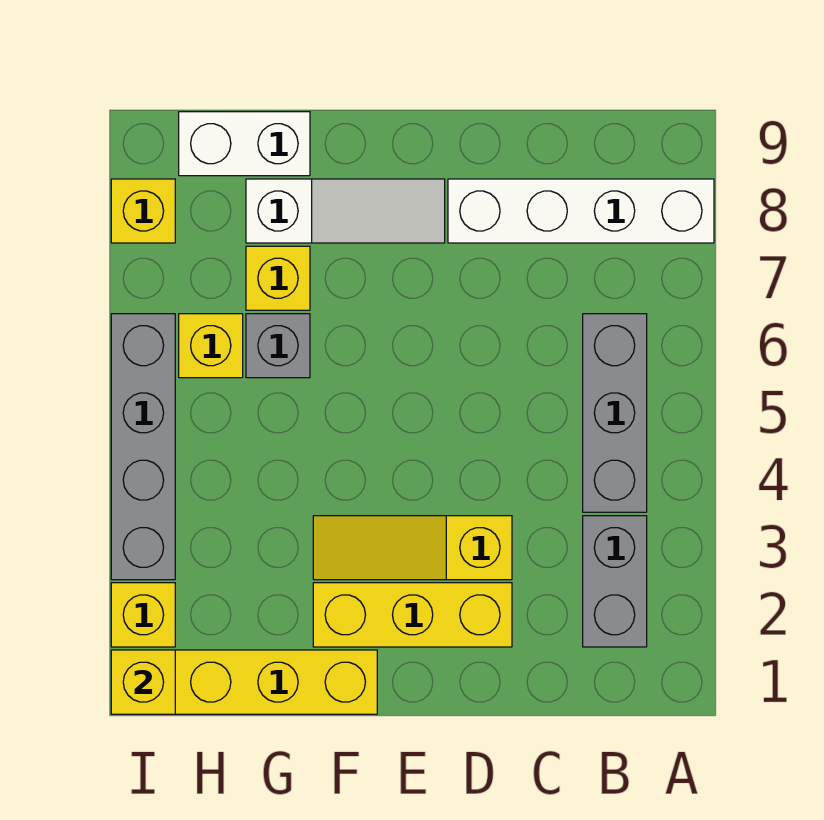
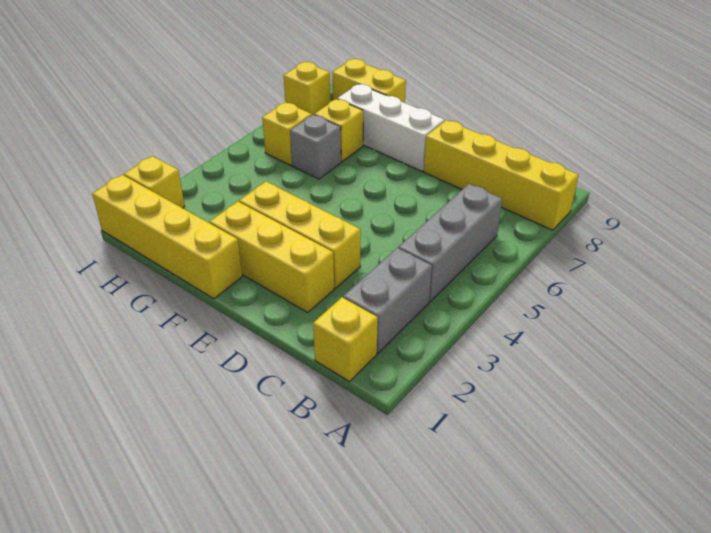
white brick A8:D8 level 1 -> yellow brick A8:D8 level 1
yellow slope D3:F3 level 1 top D -> yellow brick D3:F3 level 1
white slope E8:G8 level 1 top G -> white brick E8:G8 level 1
white brick G9:H9 level 1 -> yellow brick G9:H9 level 1
yellow brick I1 level 2 -> yellow brick B1 level 1
grey brick I3:I6 level 1 -> none

